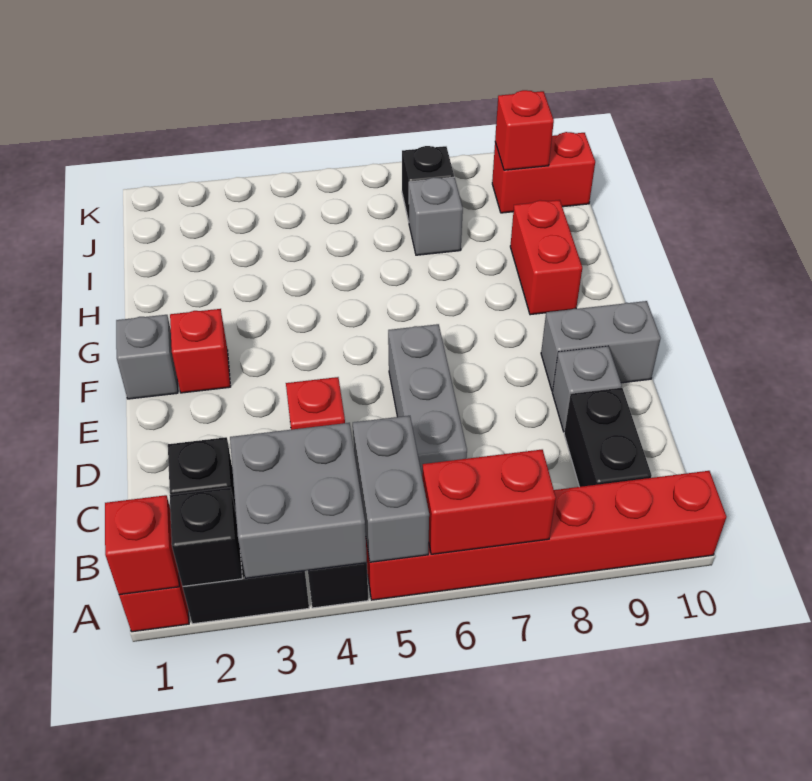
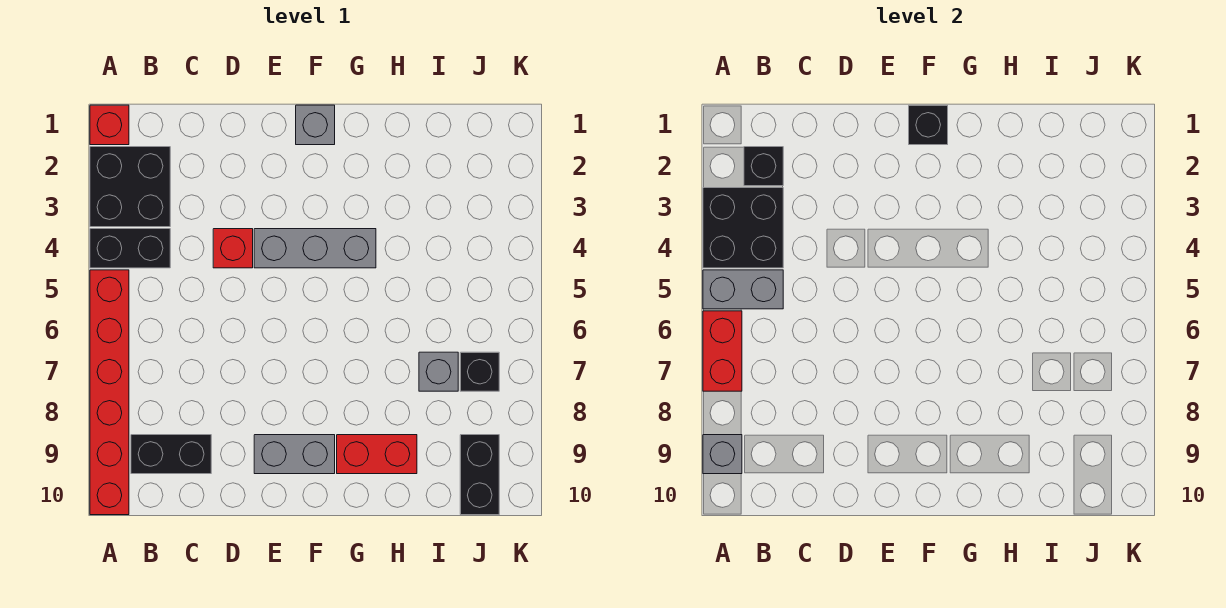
red brick A1 level 2 -> none
black brick A2 level 2 -> black brick F1 level 2
grey brick A3:B4 level 2 -> black brick A3:B4 level 2
grey brick C6:E6 level 1 -> grey brick E4:G4 level 1
grey brick D9 level 1 -> grey brick A9 level 2
grey brick E9:E10 level 1 -> grey brick E9:F9 level 1
red brick F2 level 1 -> none
red brick J9:J10 level 1 -> black brick J9:J10 level 1
red brick J9 level 2 -> none

